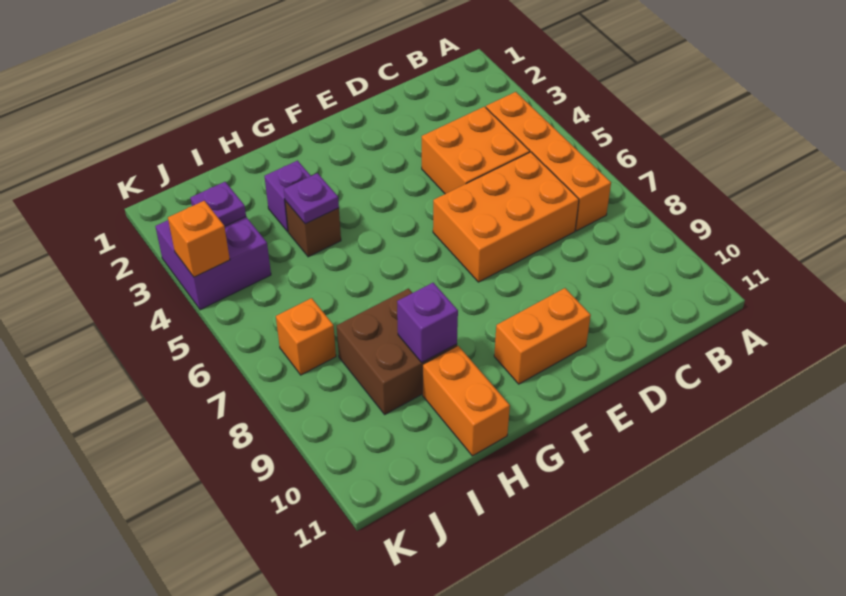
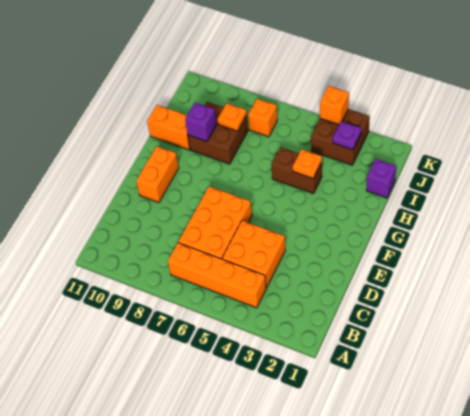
purple brick H3 level 1 -> purple brick I1 level 1
brown brick H4 level 1 -> brown brick H4:H5 level 1
purple plate H4 level 2 -> orange plate H4 level 2
none -> orange plate I8 level 2
purple brick J3:K4 level 1 -> brown brick J3:K4 level 1

